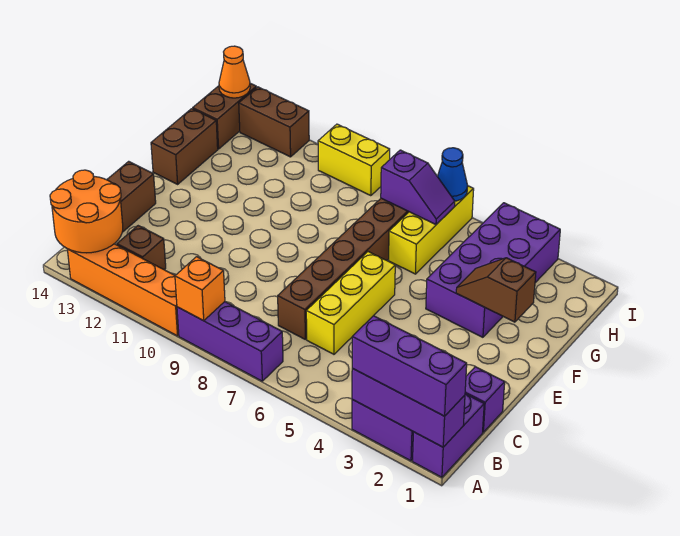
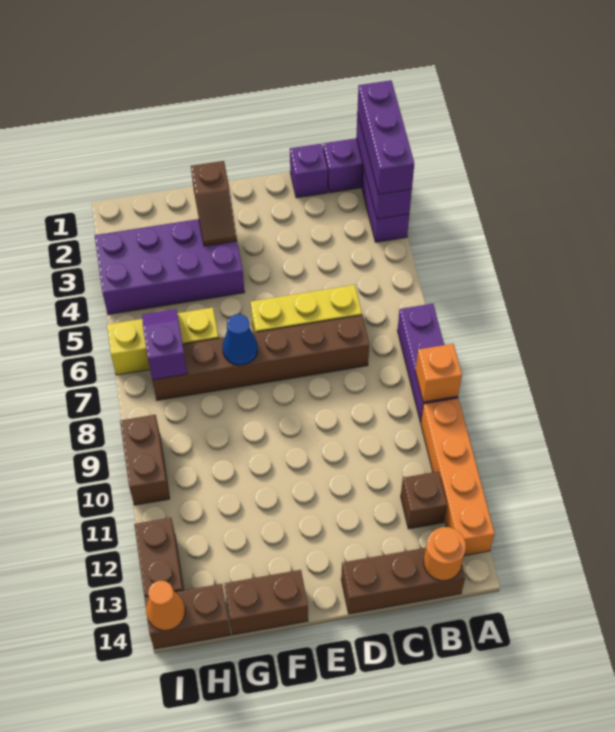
orange round brick A13:B14 level 2 -> orange round brick B14 level 2
blue cone I6 level 2 -> blue cone F7 level 2
yellow brick I9:I10 level 1 -> brown brick I9:I10 level 1

